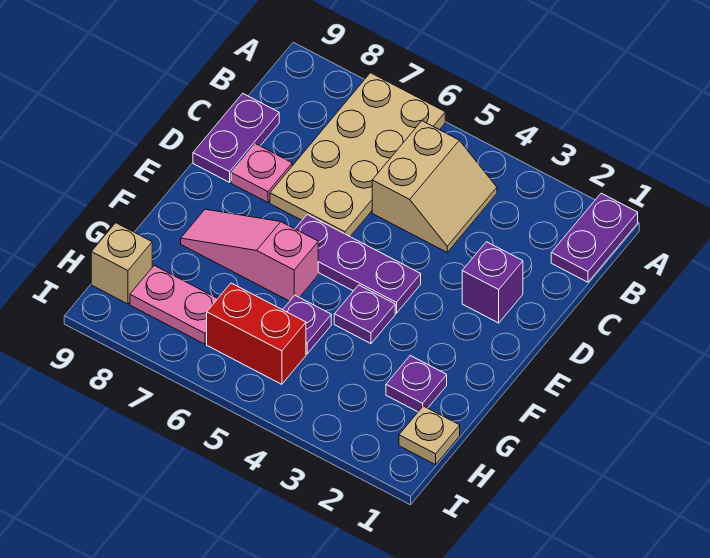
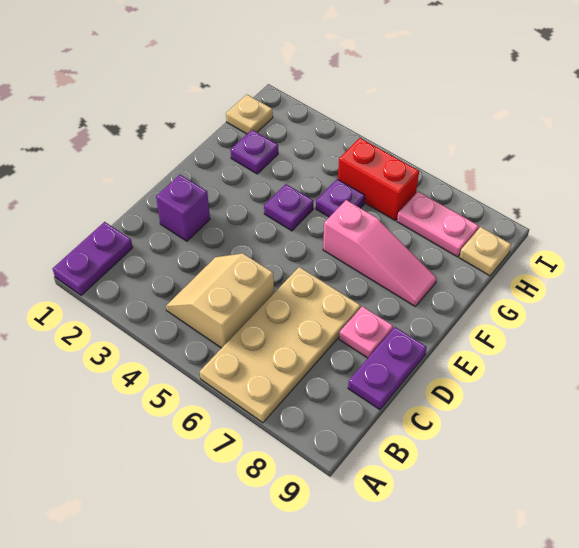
purple plate E4:E6 level 1 -> none
tan brick H9 level 1 -> tan plate H9 level 1

